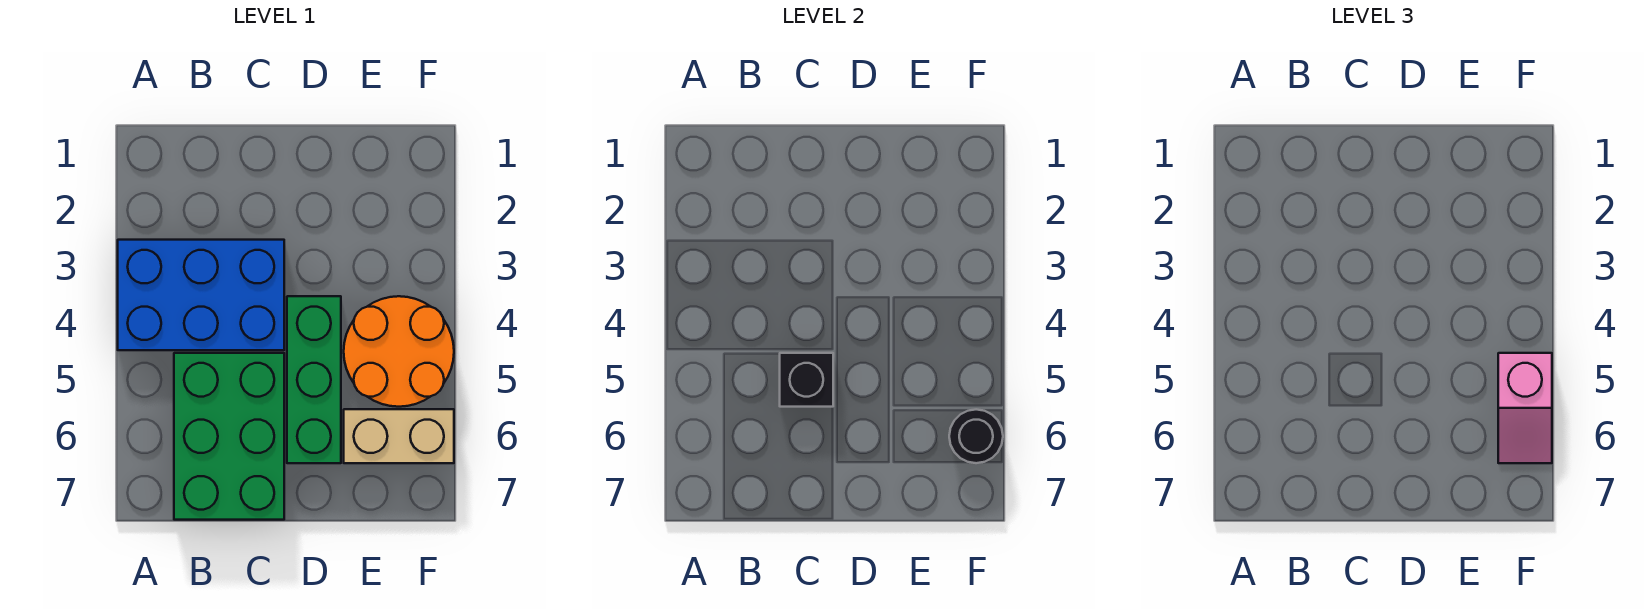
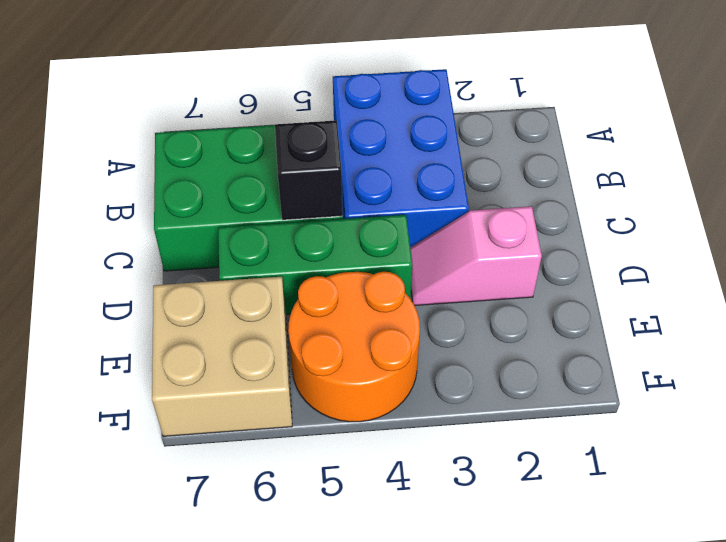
tan brick E6:F6 level 1 -> tan brick E6:F7 level 1
pink slope F5:F6 level 3 top 5 -> pink slope D2:D3 level 1 top 2
black round brick F6 level 2 -> none

